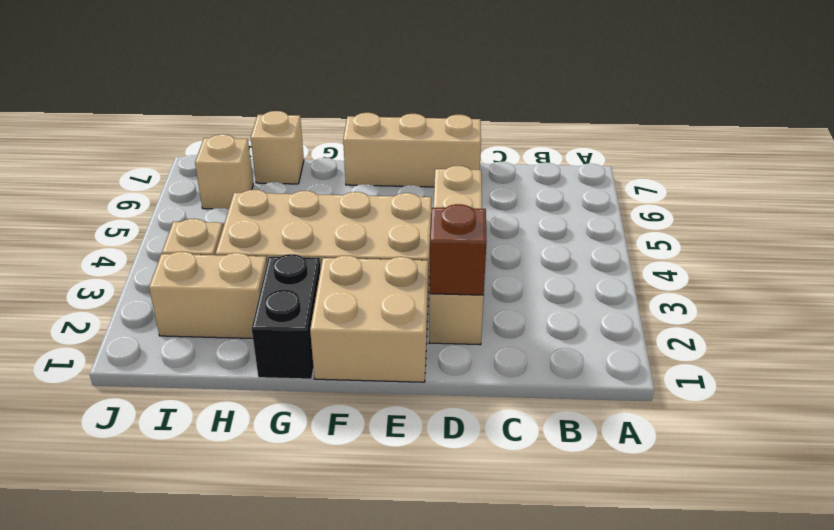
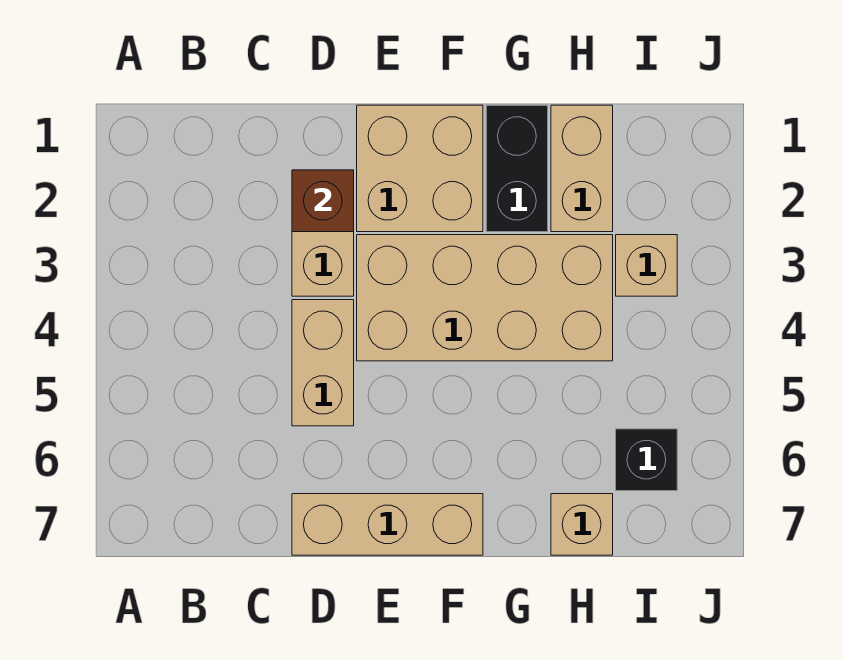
tan brick H2:I2 level 1 -> tan brick H1:H2 level 1
tan brick I6 level 1 -> black brick I6 level 1

